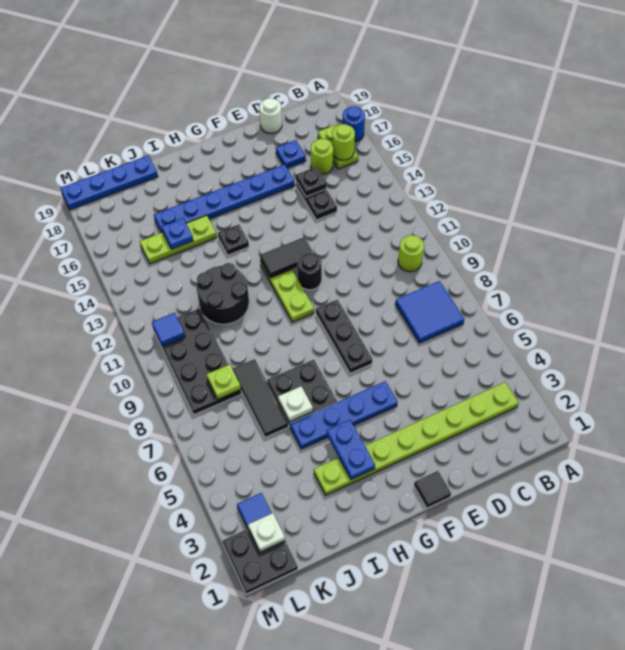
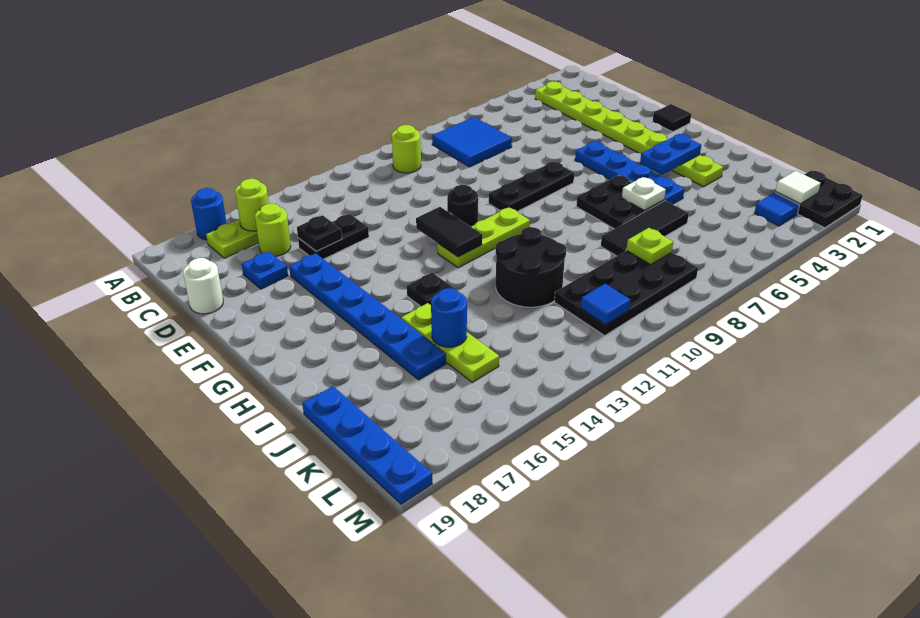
blue plate J15 level 2 -> blue round brick J15 level 2
white plate L2 level 2 -> white tile L2 level 2

